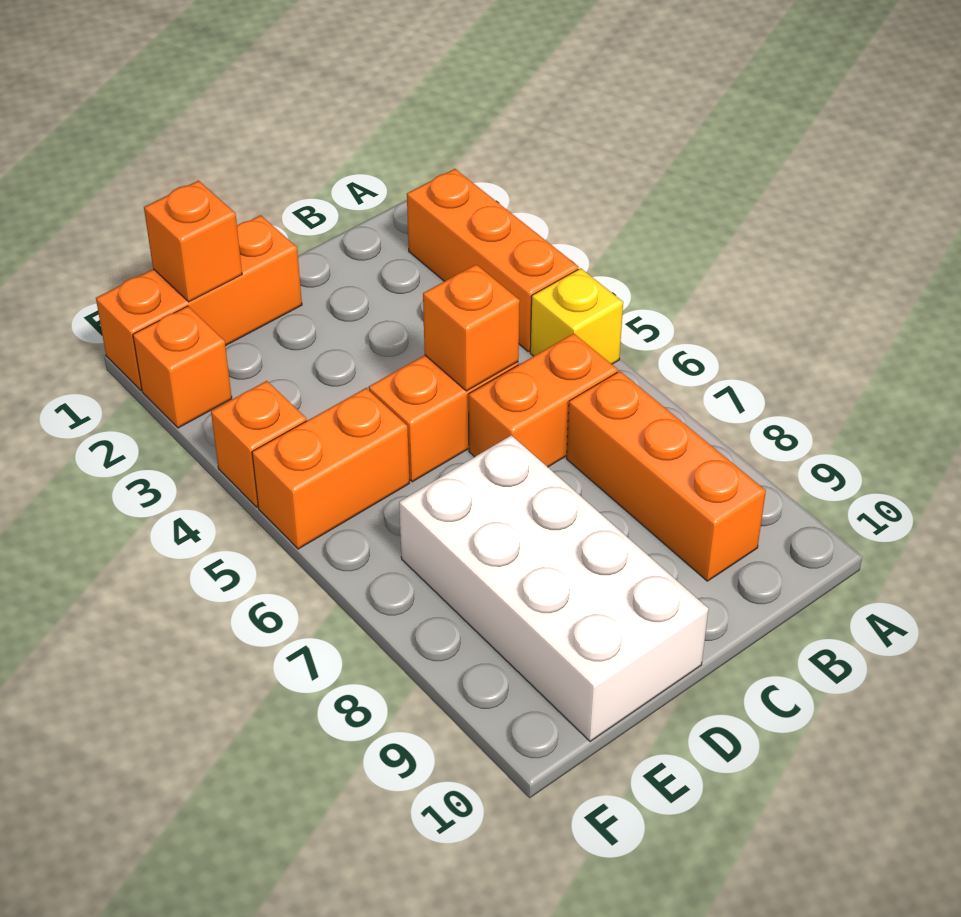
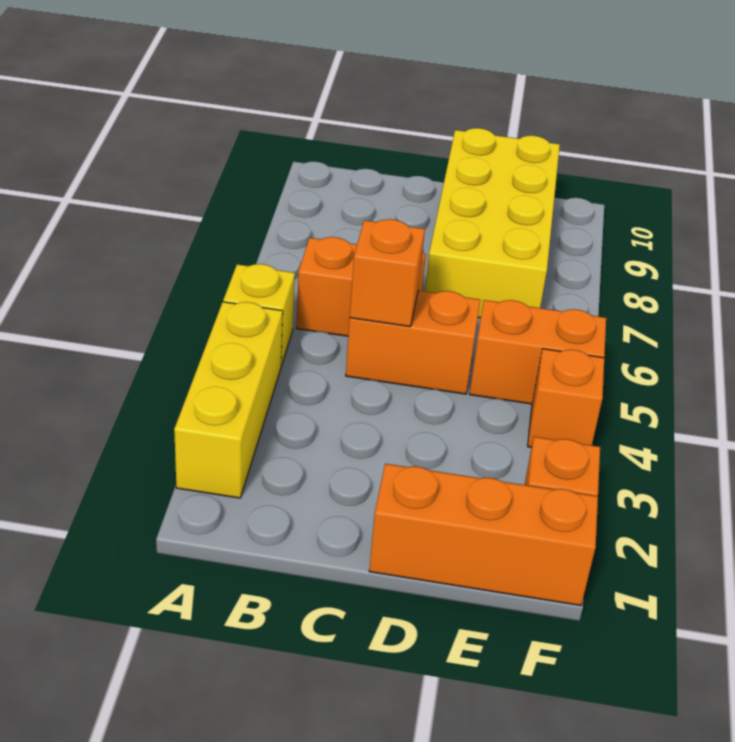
orange brick A2:A4 level 1 -> yellow brick A2:A4 level 1
orange brick B7:B9 level 1 -> none
white brick D7:E10 level 1 -> yellow brick D7:E10 level 1
orange brick E1 level 2 -> none

